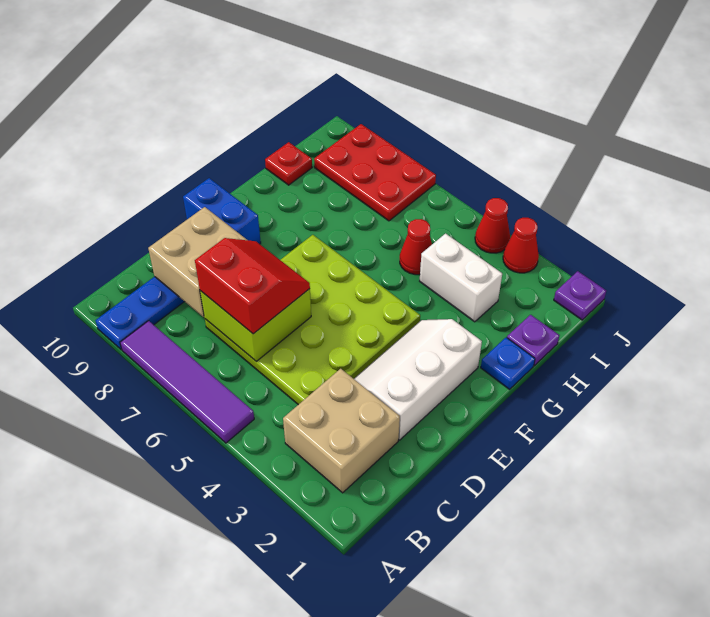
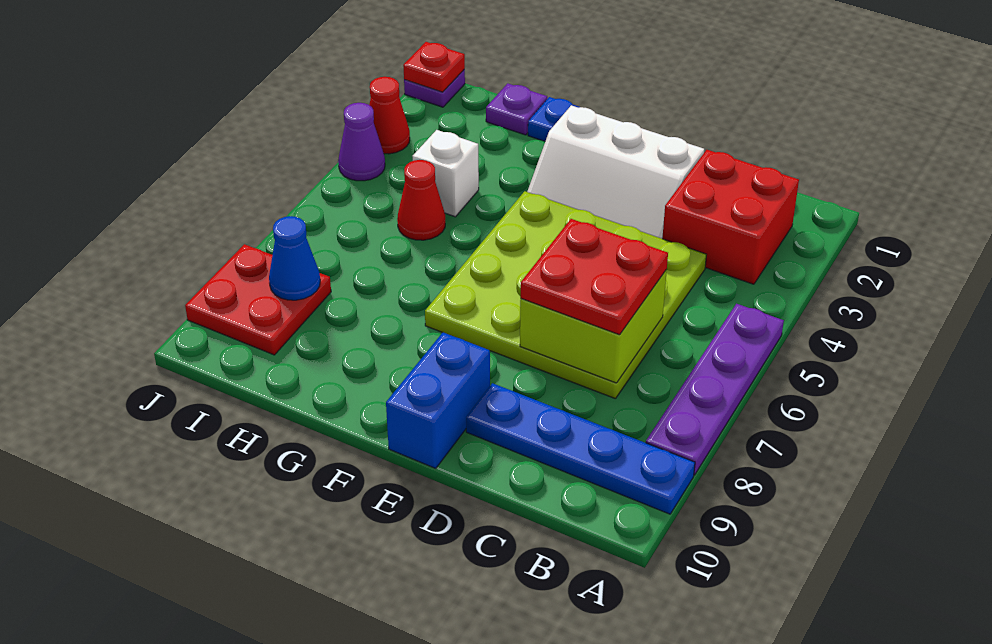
purple tile A5:A8 level 1 -> purple plate A5:A8 level 1
tan brick B2:C3 level 1 -> red brick B2:C3 level 1
red slope C6:D7 level 3 top C -> red plate C6:D7 level 3
tan brick C8:D9 level 2 -> none
white brick H3:H4 level 1 -> white brick H4 level 1
red plate H10 level 1 -> red plate J1 level 2
red plate I7:J9 level 1 -> red plate I8:J9 level 1
none -> blue cone I8 level 2
red cone J4 level 1 -> purple cone J4 level 1

